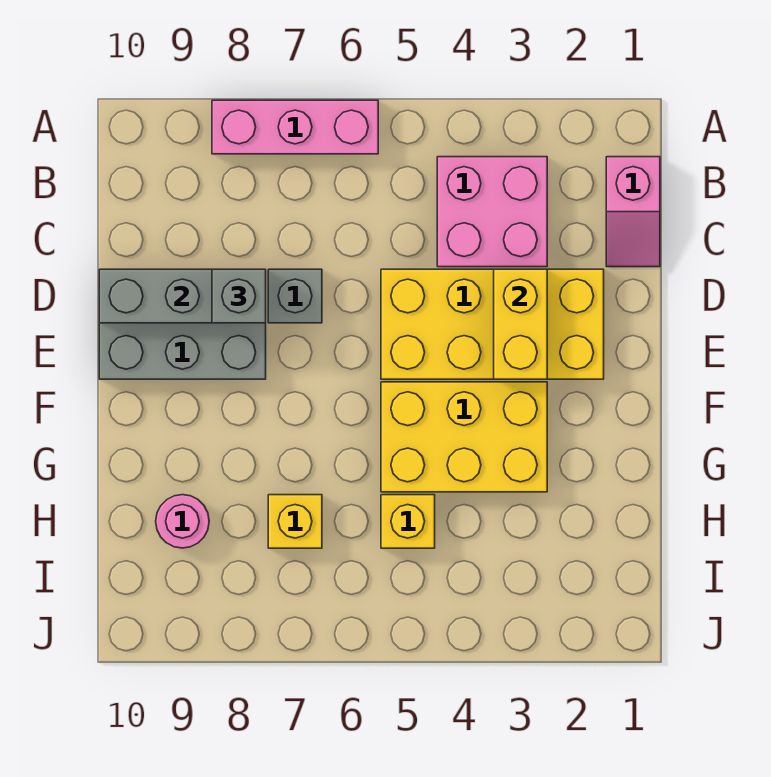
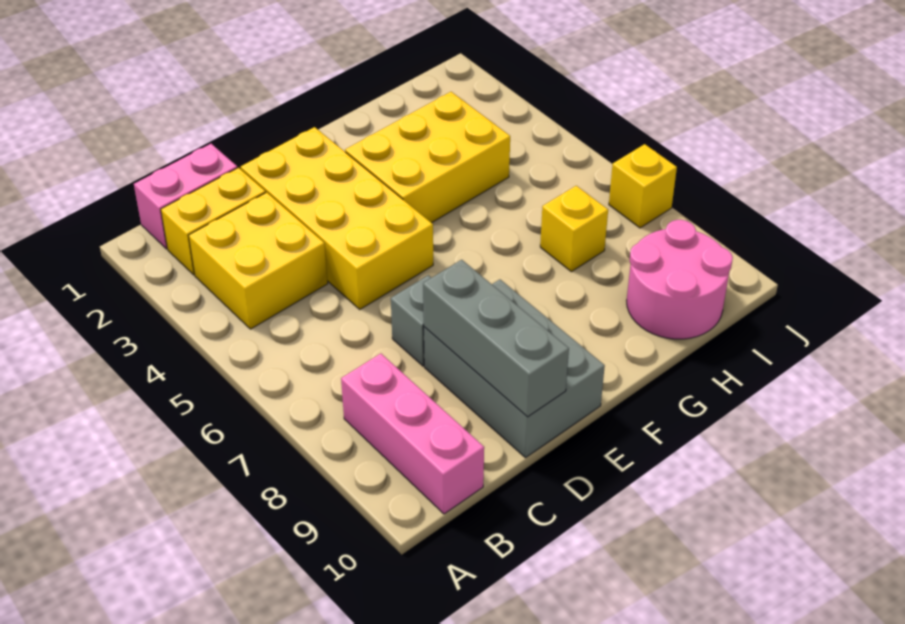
pink brick A6:A8 level 1 -> pink brick B8:B10 level 1
pink slope B1:C1 level 1 top B -> pink brick B1:C1 level 1
pink brick B3:C4 level 1 -> yellow brick B3:C4 level 1
yellow brick D3:E3 level 2 -> yellow brick B2:C2 level 1
grey brick D8 level 3 -> none
yellow brick F3:G5 level 1 -> yellow brick F3:H4 level 1
yellow brick H5 level 1 -> yellow brick J7 level 1
pink round brick H9 level 1 -> pink round brick H9:I10 level 1

